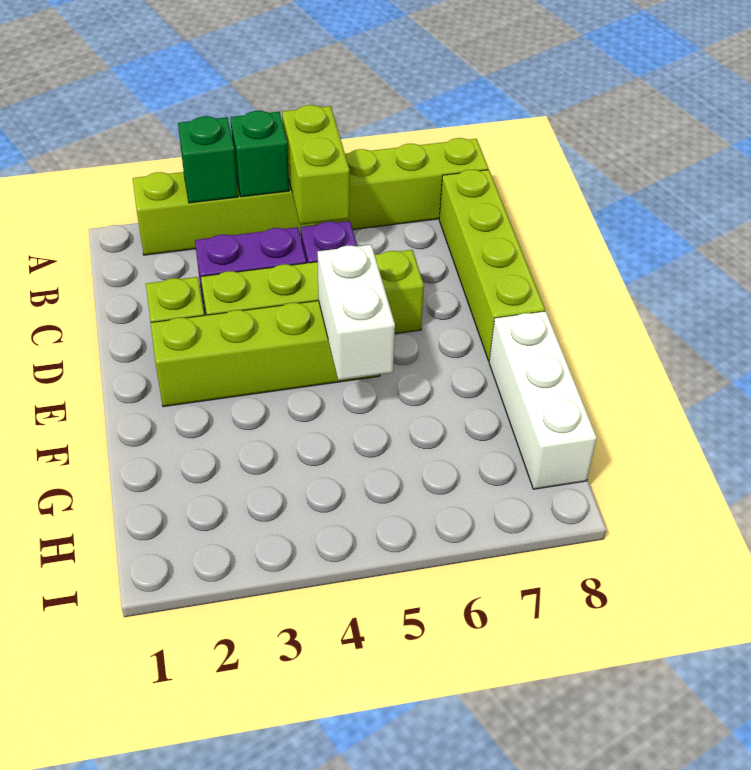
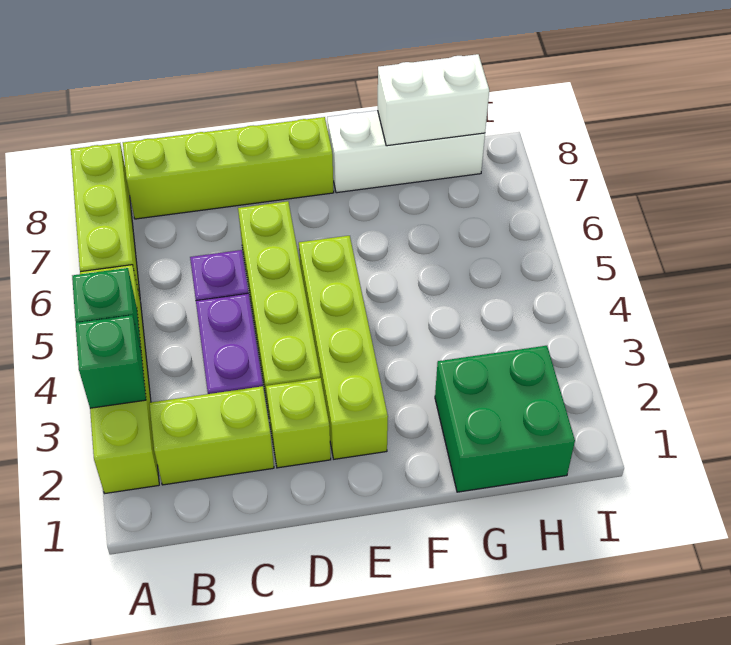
lime brick A5:B5 level 2 -> lime brick B2:C2 level 1
white brick E5:F5 level 2 -> white brick G8:H8 level 2
none -> green brick G1:H2 level 1

